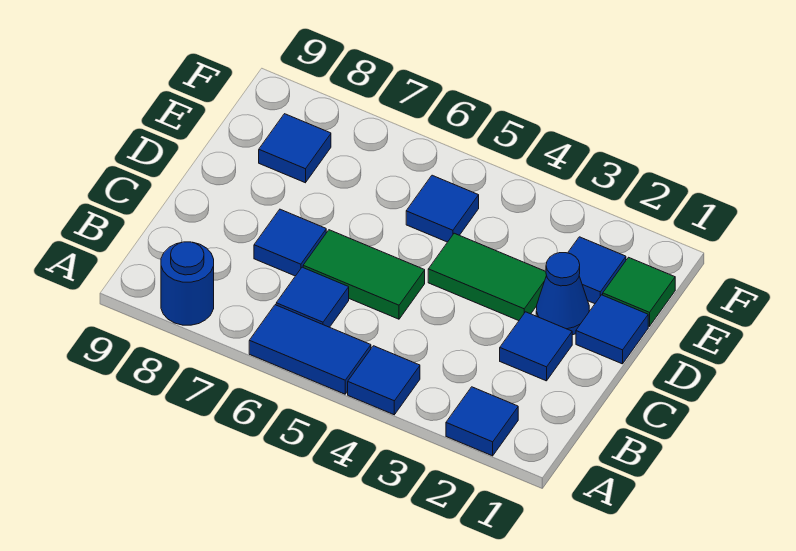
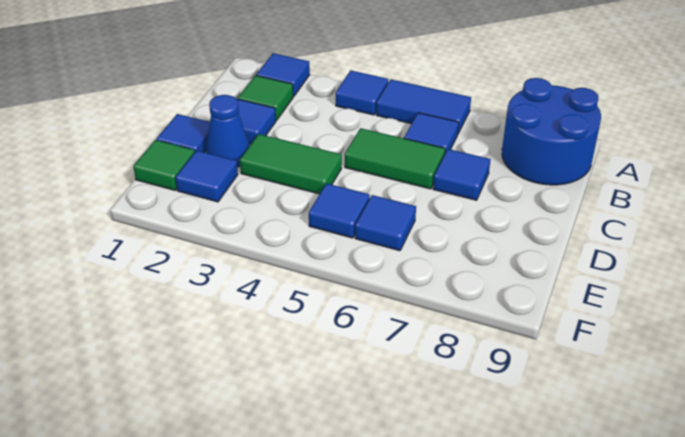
blue round brick A8 level 1 -> blue round brick A8:B9 level 1
none -> green tile B2 level 1
blue tile E8 level 1 -> blue tile E6 level 1

